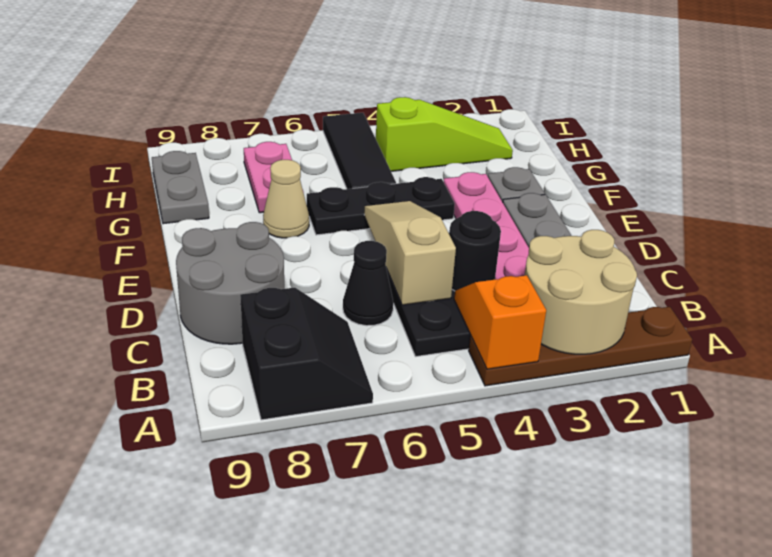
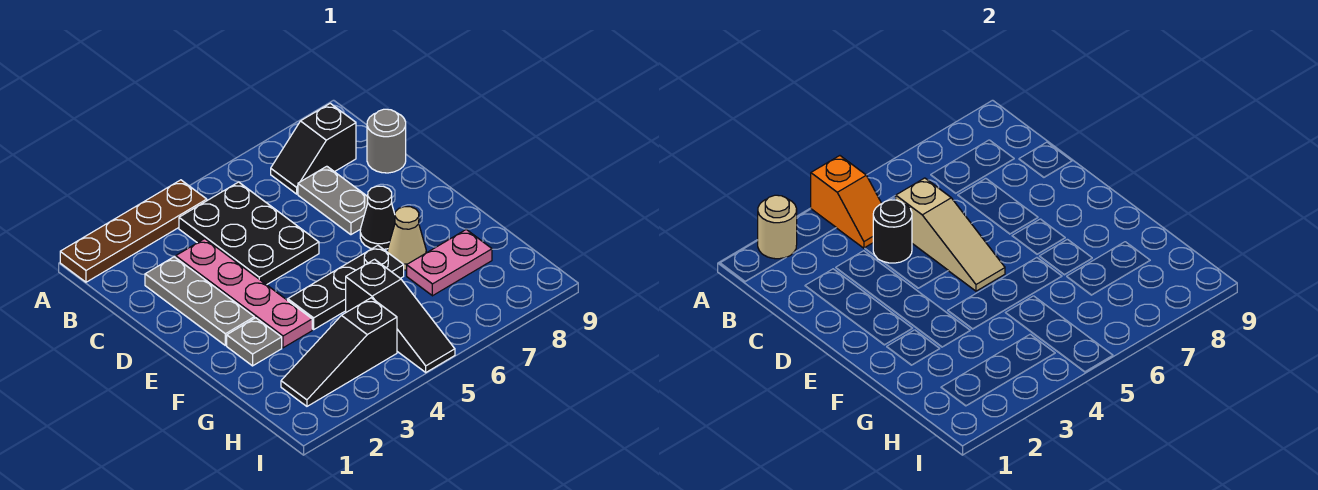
tan round brick A2:B3 level 2 -> tan round brick A2 level 2
black slope A7:B8 level 1 top 8 -> black slope B7:B8 level 1 top 8
black cone C6 level 1 -> black cone E7 level 1
grey round brick C8:D9 level 1 -> grey round brick C9 level 1
black tile G5:I5 level 1 -> black slope G5:I5 level 1 top G
pink plate G7:H7 level 1 -> pink plate G7:G8 level 1
grey plate G9:H9 level 1 -> grey plate C7:D7 level 1
lime slope H2:H4 level 1 top 4 -> black slope H2:H4 level 1 top 4

